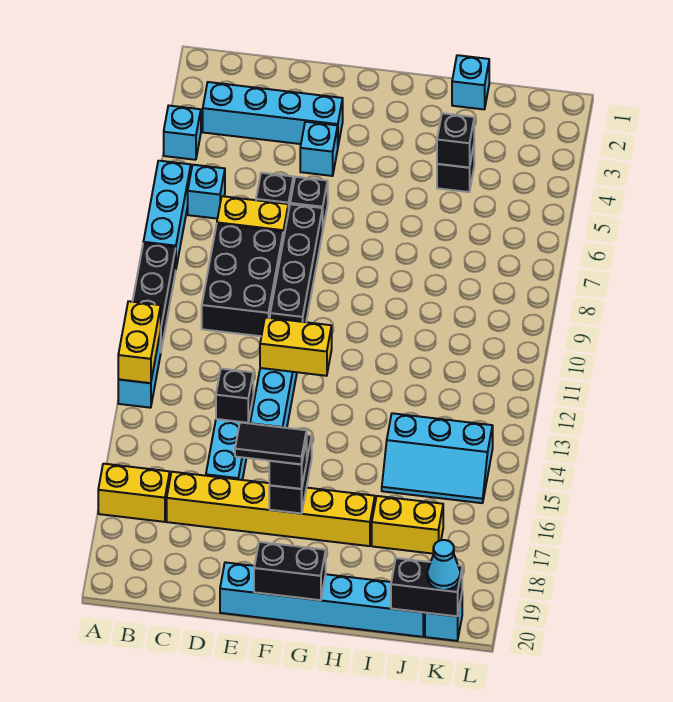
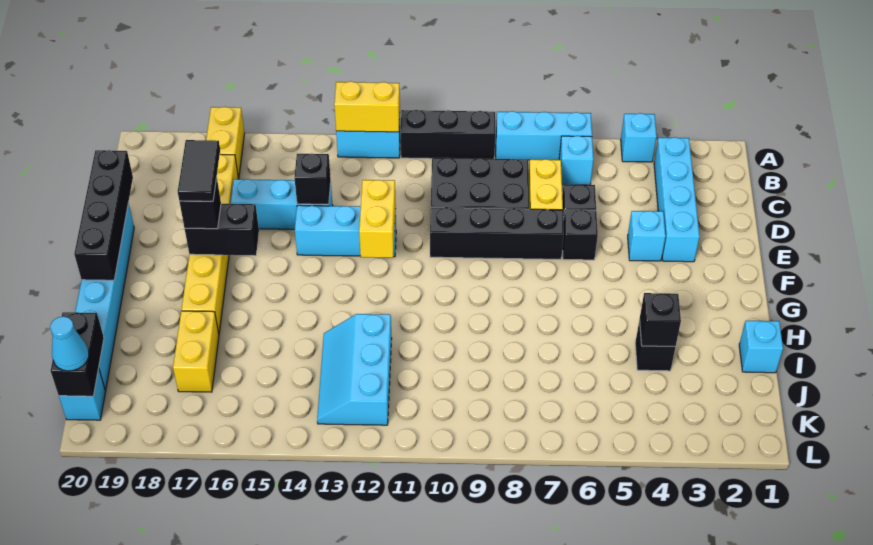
black brick F20:G20 level 2 -> black brick D20:G20 level 2
cyan slope I14:K15 level 1 top 14 -> cyan slope I12:K13 level 1 top 12

